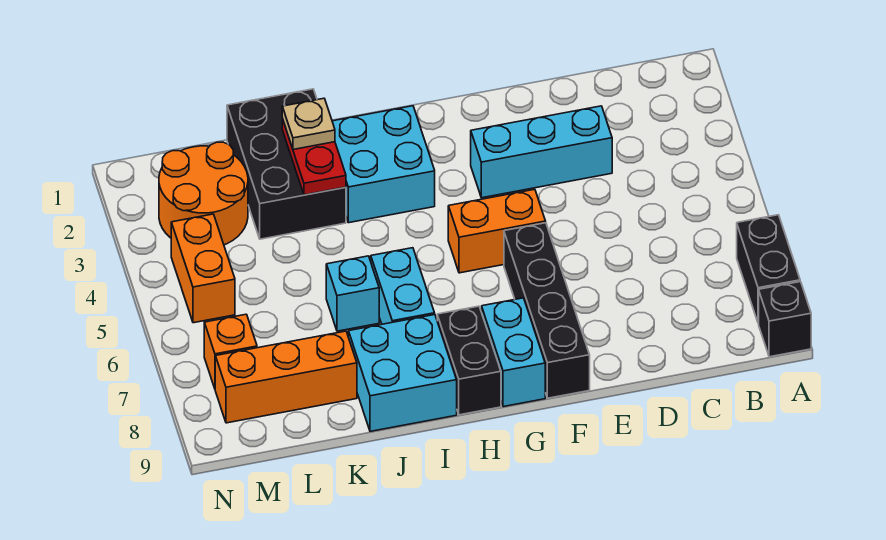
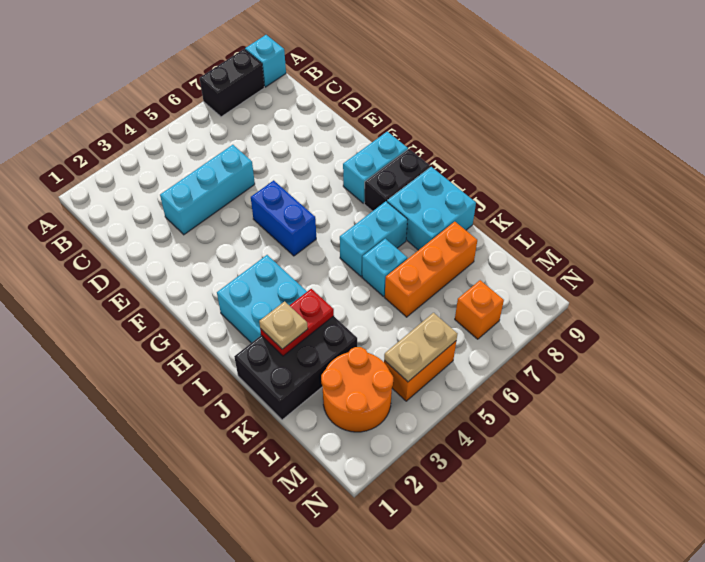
black brick A9 level 1 -> cyan brick A9 level 1
cyan brick D3:F3 level 1 -> cyan brick D3:D5 level 1
orange brick F5:G5 level 1 -> blue brick F5:G5 level 1
black brick F6:F9 level 1 -> none
orange brick K8:M8 level 1 -> orange brick K6:K8 level 1
none -> tan plate M4:M5 level 2

